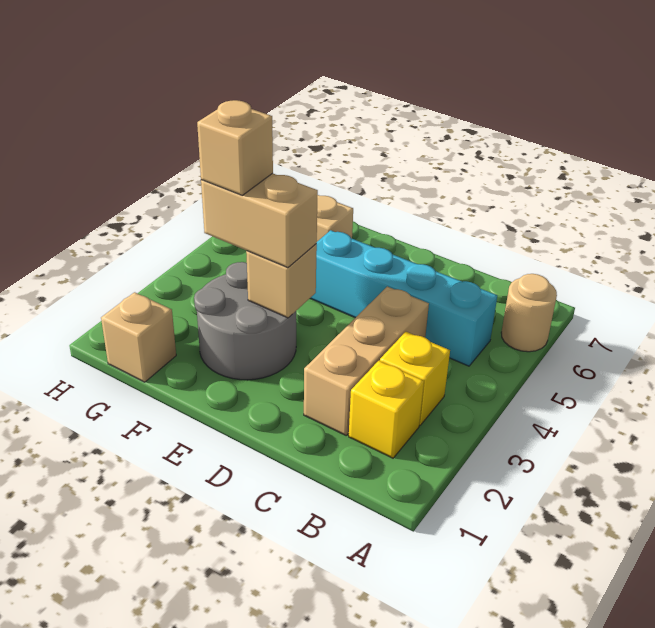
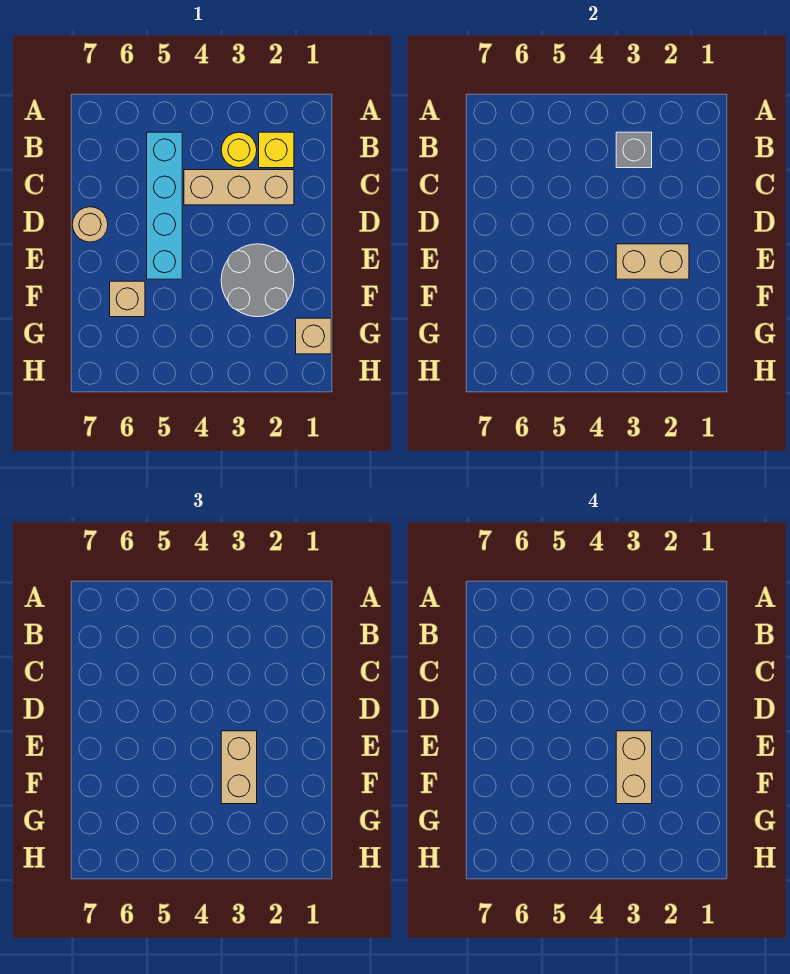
tan round brick A6 level 1 -> tan round brick D7 level 1
yellow brick B3 level 1 -> yellow round brick B3 level 1
none -> grey brick B3 level 2
tan brick E3 level 2 -> tan brick E2:E3 level 2
tan brick F3 level 4 -> tan brick E3:F3 level 4

